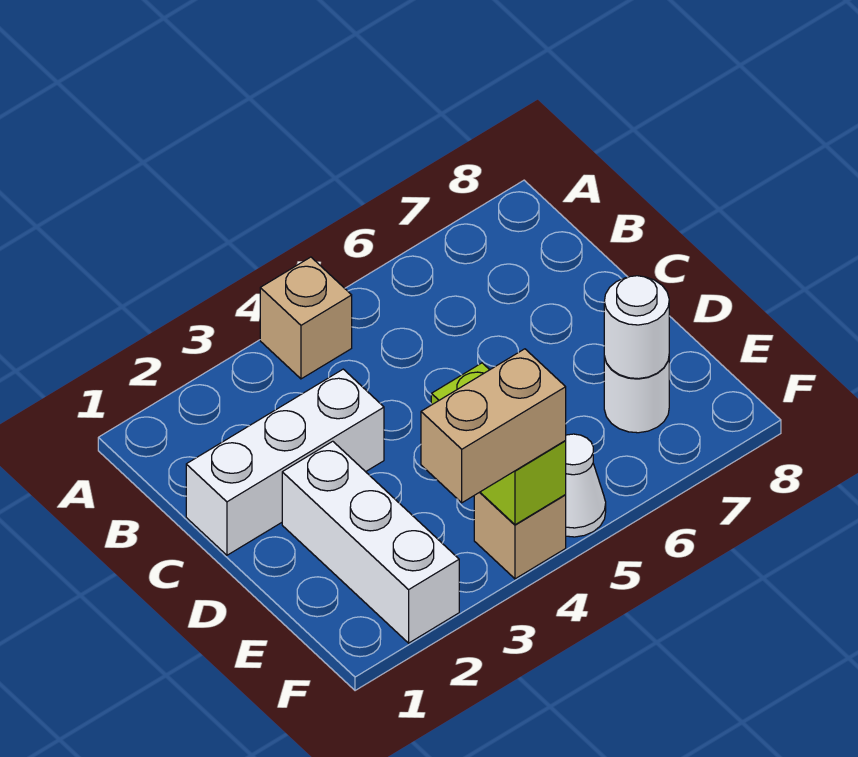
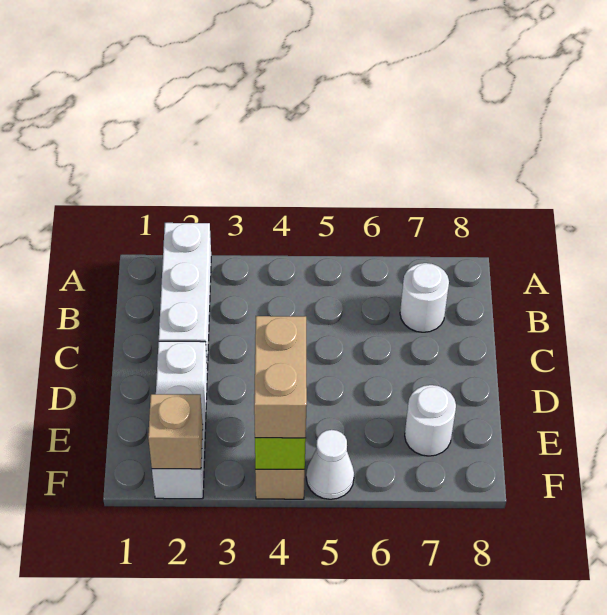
tan brick A4 level 1 -> tan brick F2 level 2
white brick C1:C3 level 1 -> white brick A2:C2 level 1
white round brick E7 level 2 -> white round brick B7 level 1
tan brick F3:F4 level 3 -> tan brick E4:F4 level 3

